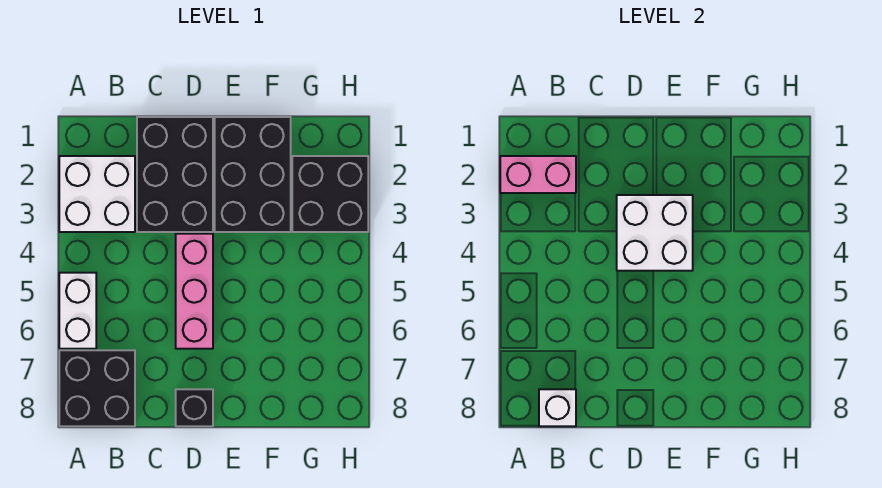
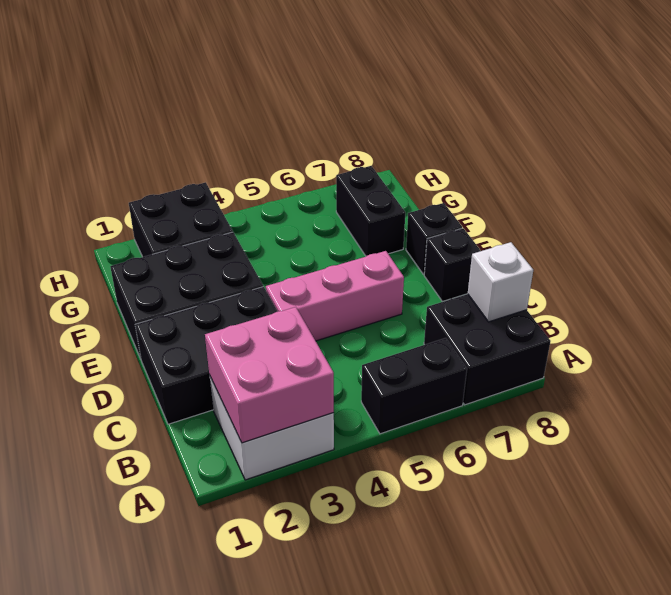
pink brick A2:B2 level 2 -> pink brick A2:B3 level 2
white brick A5:A6 level 1 -> black brick A5:A6 level 1
white brick D3:E4 level 2 -> none
none -> black brick E8 level 1
none -> black brick F7:G7 level 1

